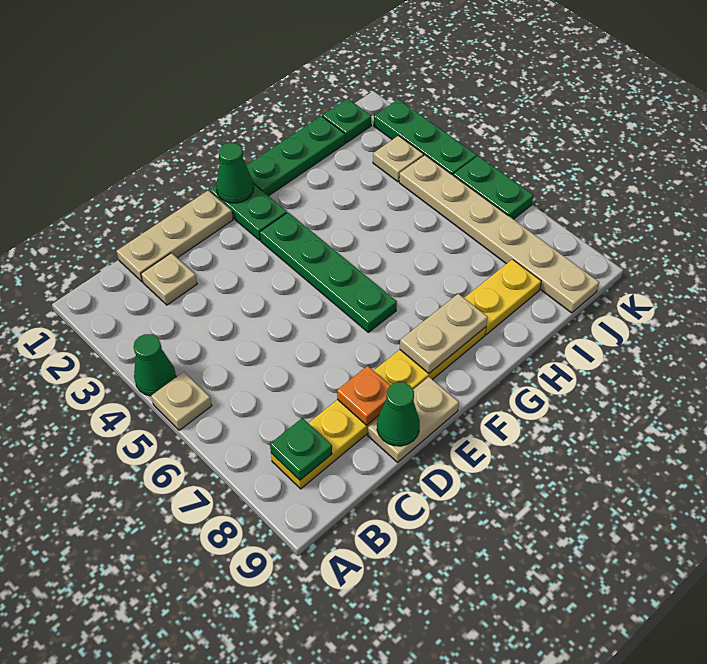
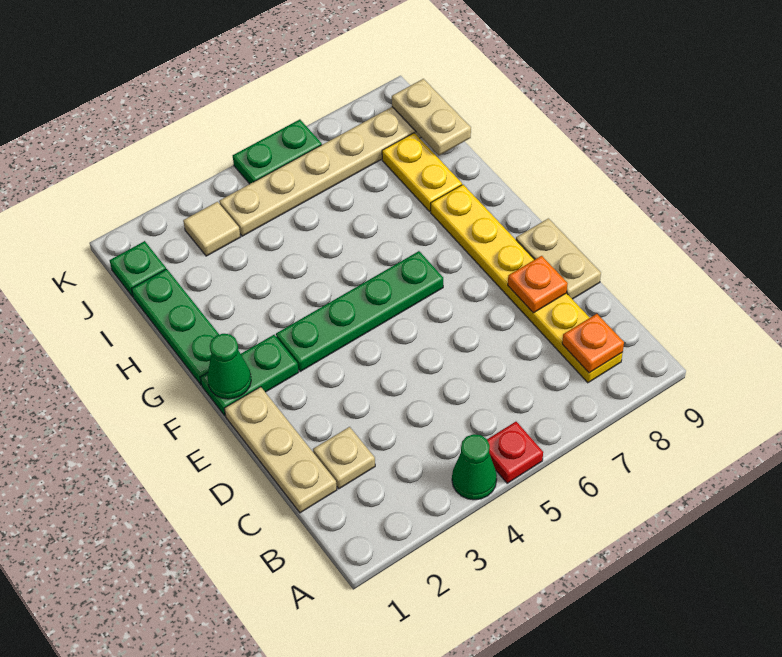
tan plate A5 level 1 -> red plate A5 level 1
green plate B8 level 2 -> orange plate B8 level 2
green cone D9 level 2 -> none
tan plate F8:G8 level 2 -> tan plate I9:J9 level 2
tan plate J3 level 1 -> tan tile J3 level 1
green plate K2:K4 level 1 -> none

